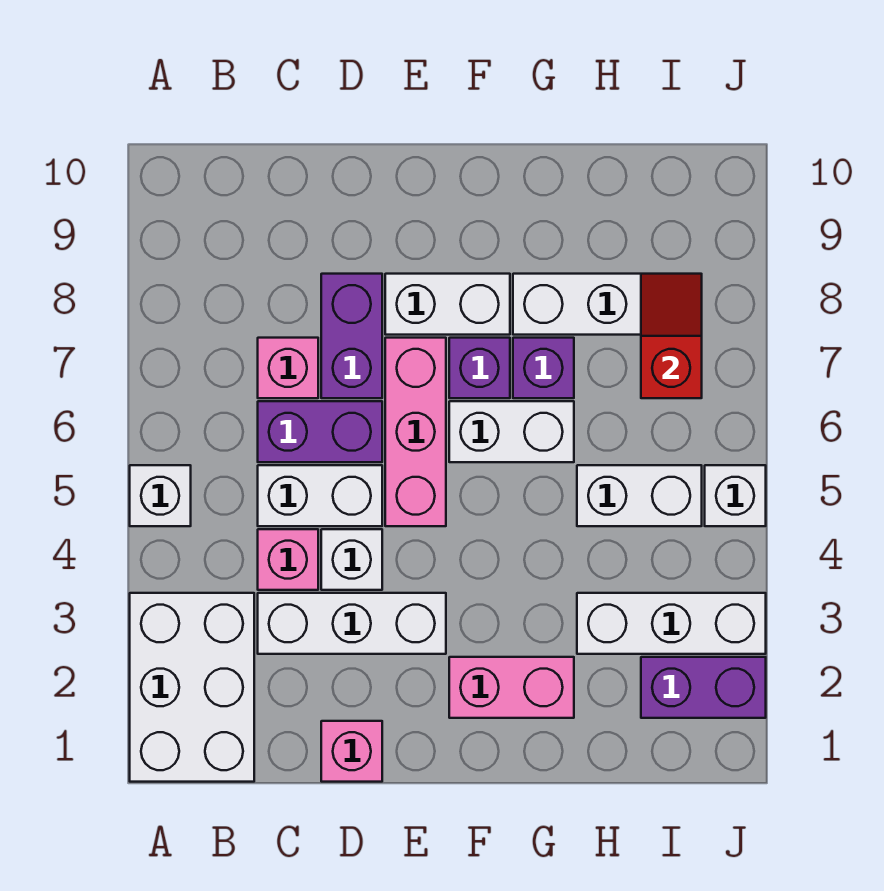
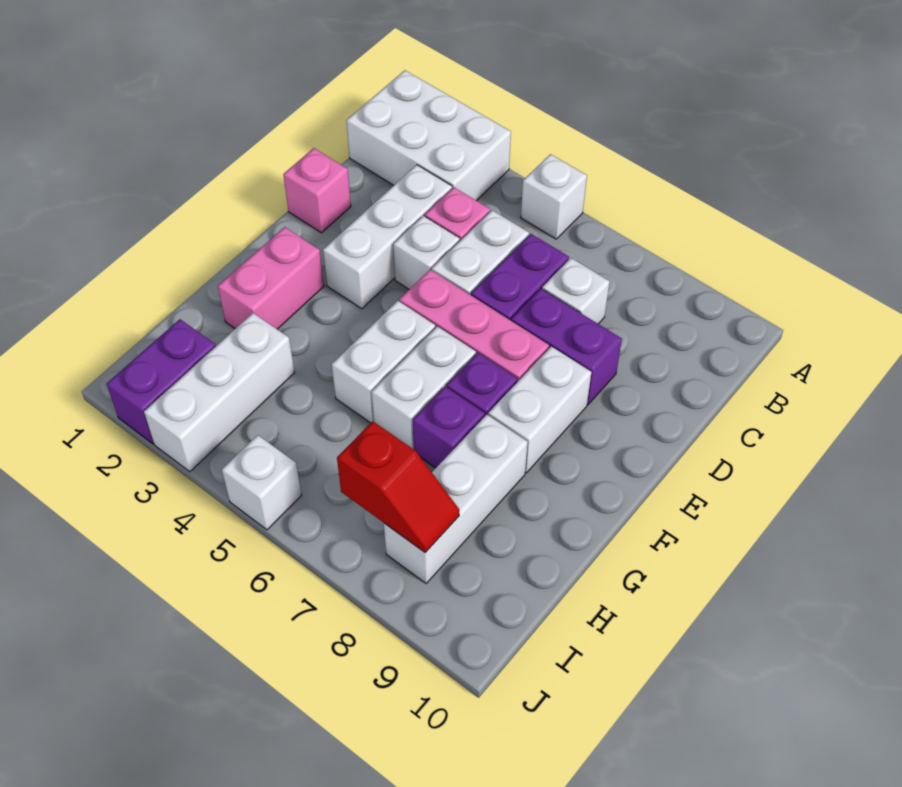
pink brick C7 level 1 -> white brick C7 level 1
white brick H5:I5 level 1 -> white brick F5:G5 level 1

